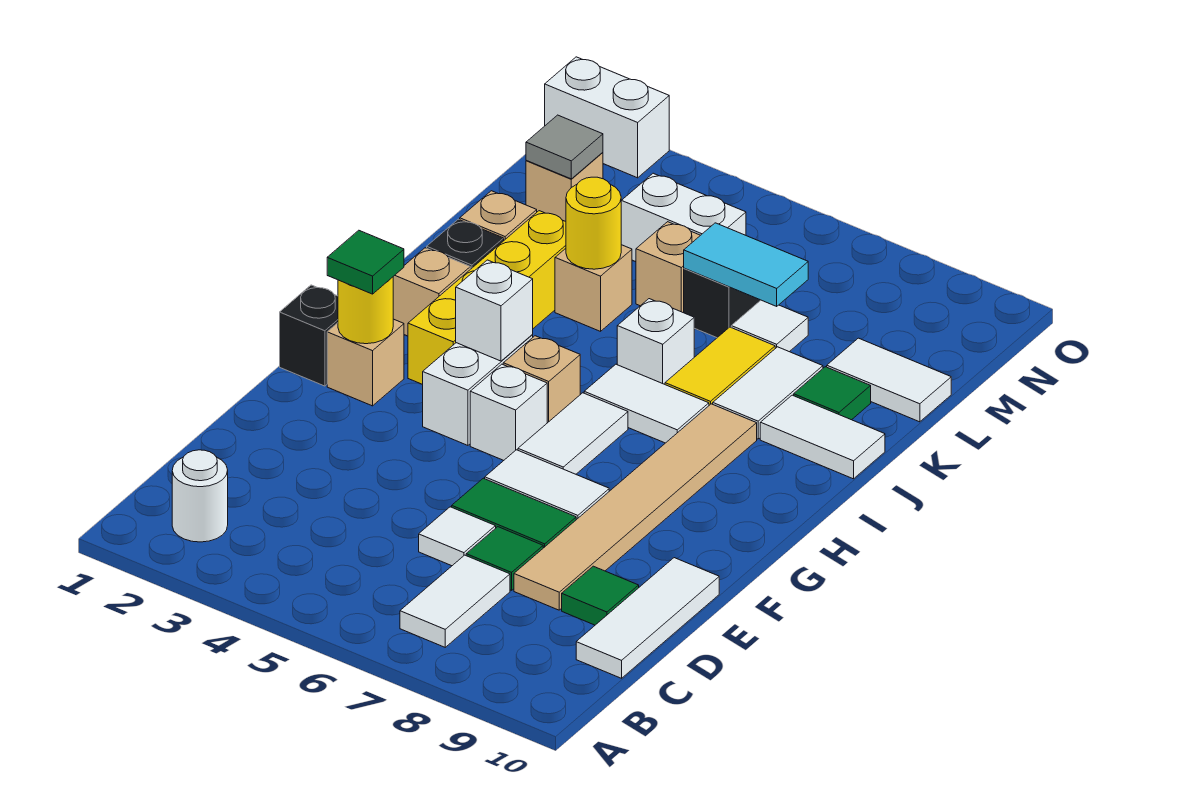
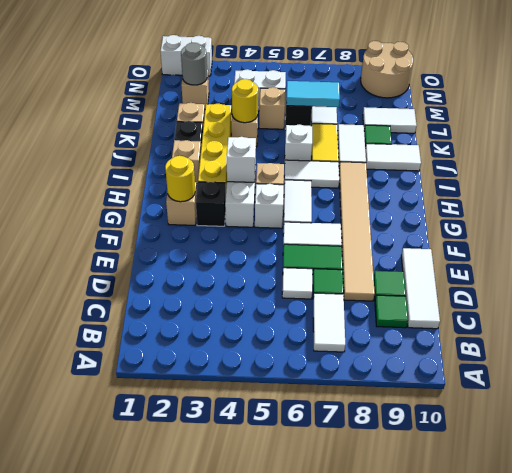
white round brick B2 level 1 -> none
black brick G1 level 1 -> black brick G3 level 1
green tile G2 level 3 -> green tile C9 level 1
grey tile M2 level 2 -> grey round brick M2 level 2
none -> tan round brick N9:O10 level 1

